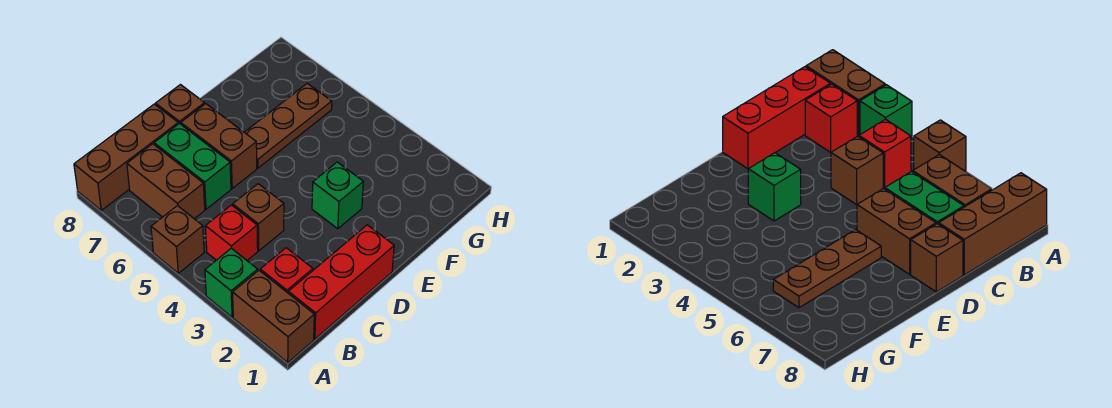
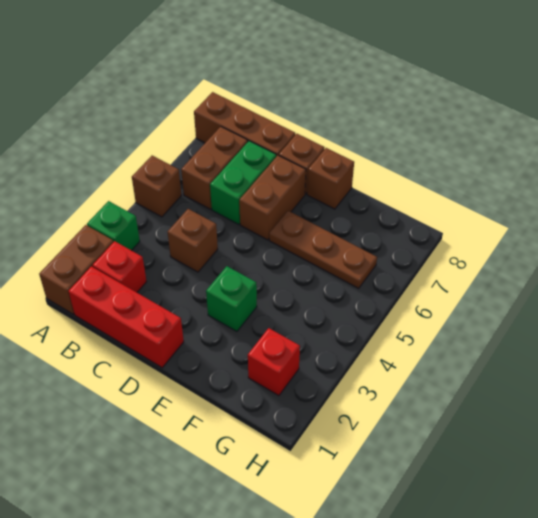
red brick B4 level 1 -> red brick G2 level 1
none -> brown brick E8 level 1

